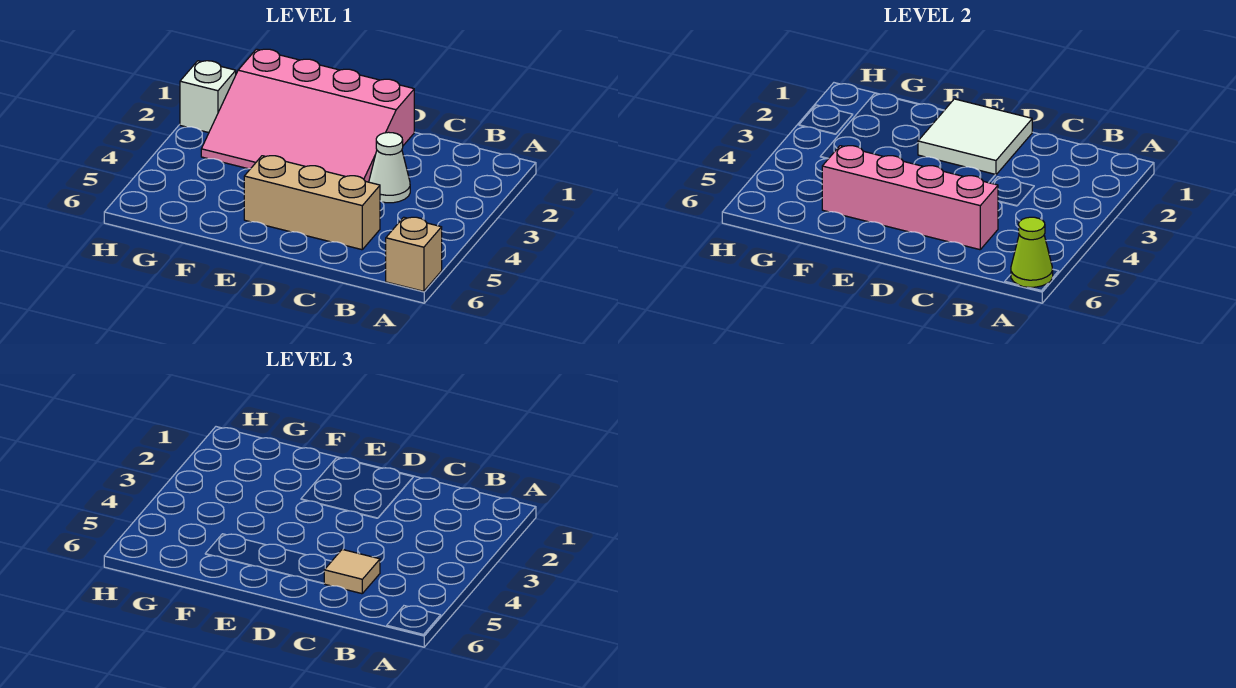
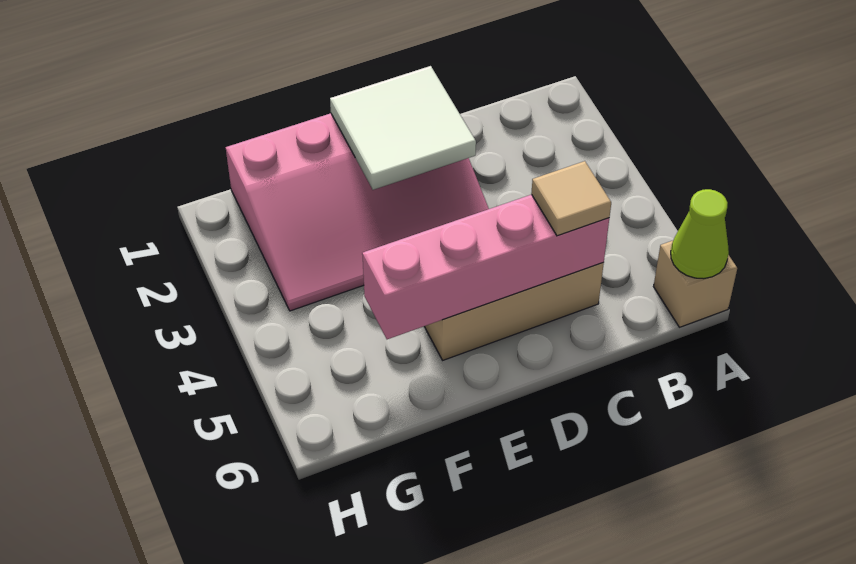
white cone C3 level 1 -> none
white brick H2 level 1 -> none

